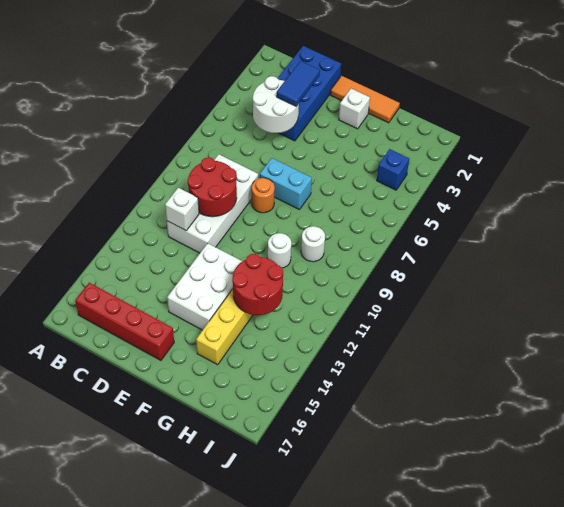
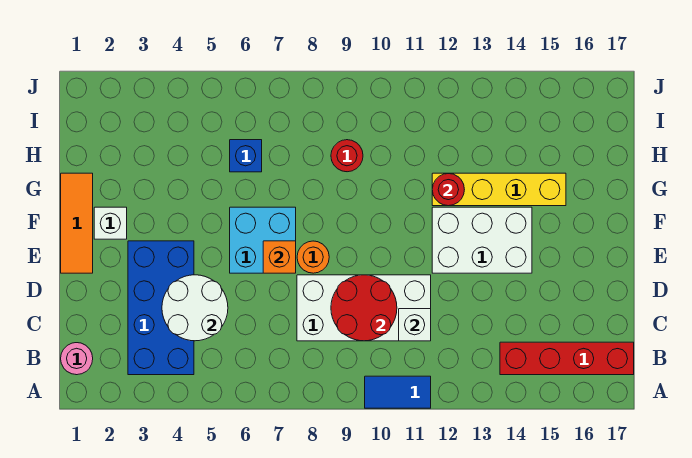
none -> pink round brick B1 level 1
red brick B16:E16 level 1 -> red brick B14:B17 level 1
blue brick C1:D4 level 1 -> blue brick B3:E4 level 1
blue tile D3:D4 level 3 -> blue tile A10:A11 level 1
cyan brick E7:F7 level 1 -> cyan brick E6:F7 level 1
none -> orange brick E7 level 2
white round brick G10 level 1 -> none
red round brick G12:H13 level 2 -> red round brick G12 level 2
white round brick H9 level 1 -> red round brick H9 level 1
blue brick I4 level 1 -> blue brick H6 level 1

